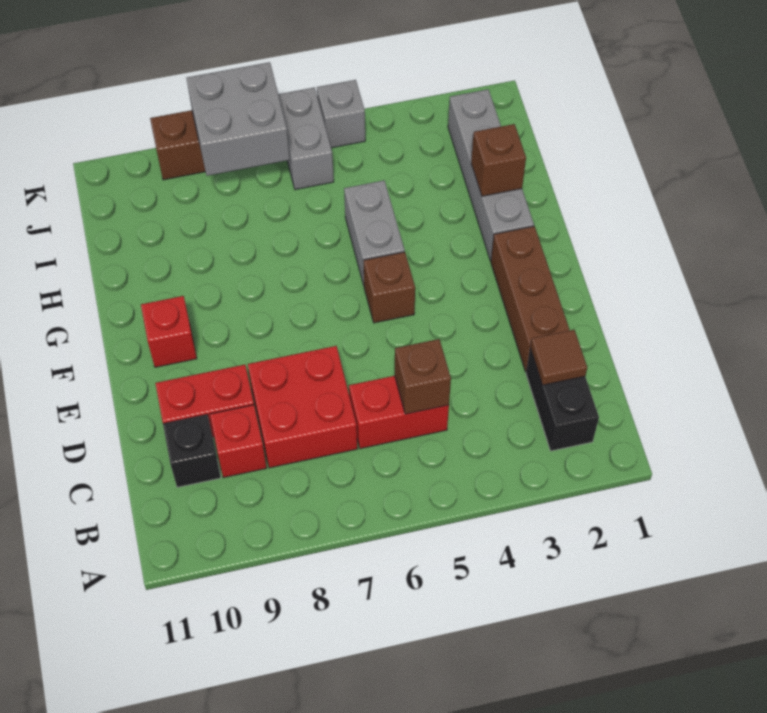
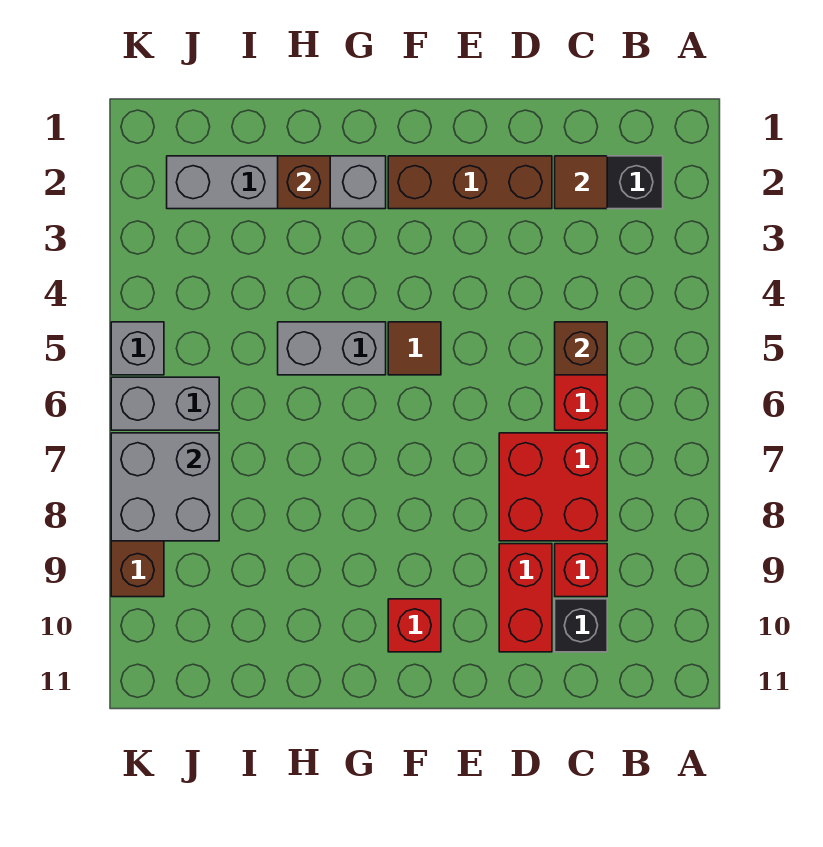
brown brick F5 level 1 -> brown tile F5 level 1

